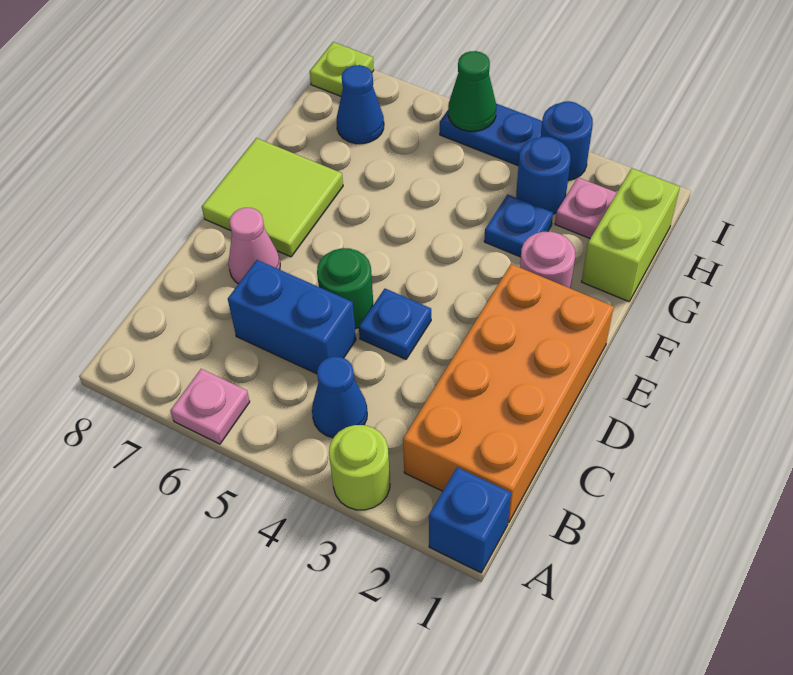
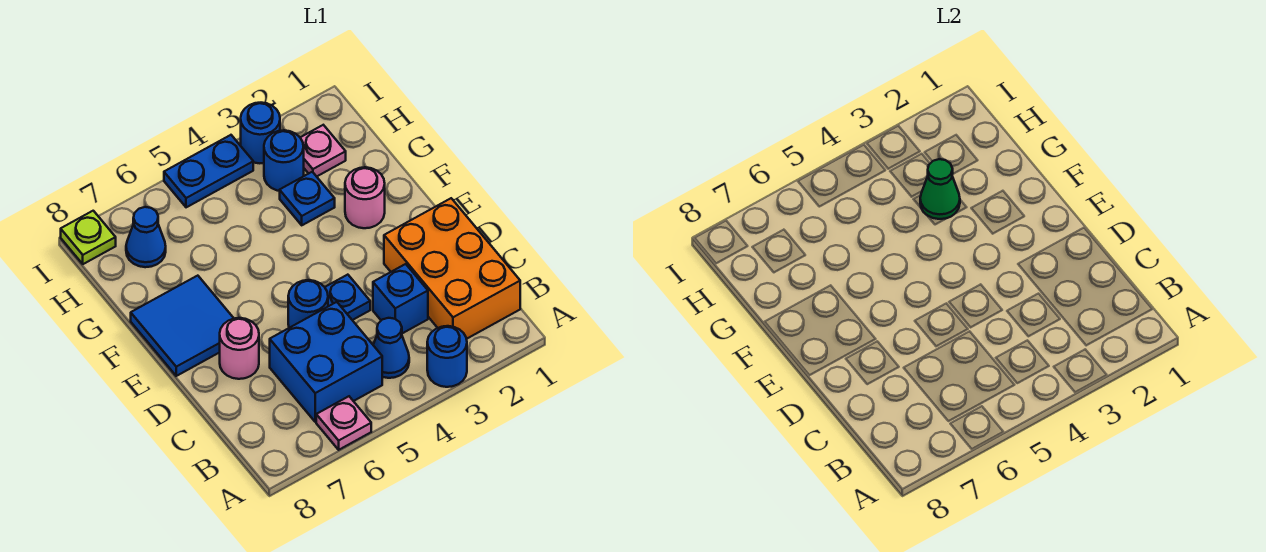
blue brick A1 level 1 -> blue brick C3 level 1
lime round brick A3 level 1 -> blue round brick A3 level 1
orange brick B1:E2 level 1 -> orange brick B1:D2 level 1
blue brick C5:C6 level 1 -> blue brick B5:C6 level 1
green round brick D5 level 1 -> blue round brick D5 level 1
pink cone D7 level 1 -> pink round brick D7 level 1
lime tile E7:F8 level 1 -> blue tile E7:F8 level 1
lime brick G1:H1 level 1 -> none
green cone I5 level 2 -> green cone G3 level 2

